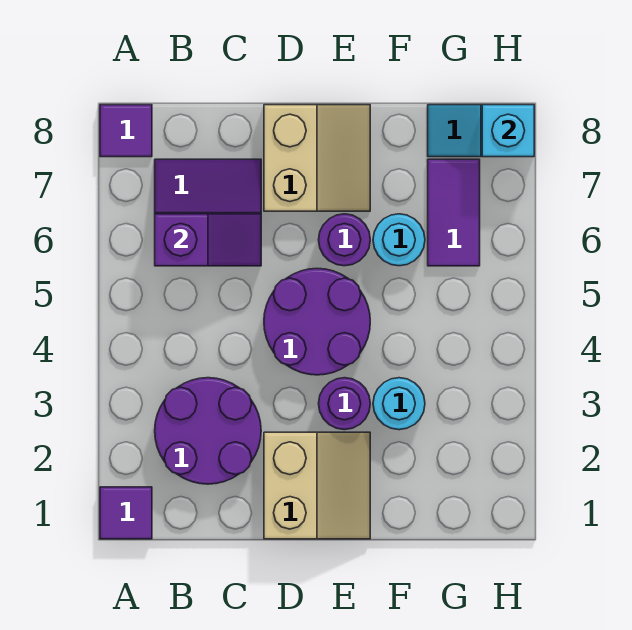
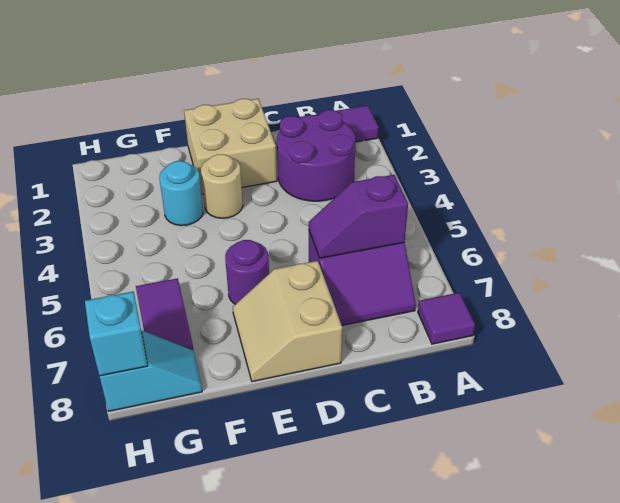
tan slope D1:E2 level 1 top D -> tan brick D1:E2 level 1
purple round brick D4:E5 level 1 -> none
purple round brick E3 level 1 -> tan round brick E3 level 1
cyan round brick F6 level 1 -> none

